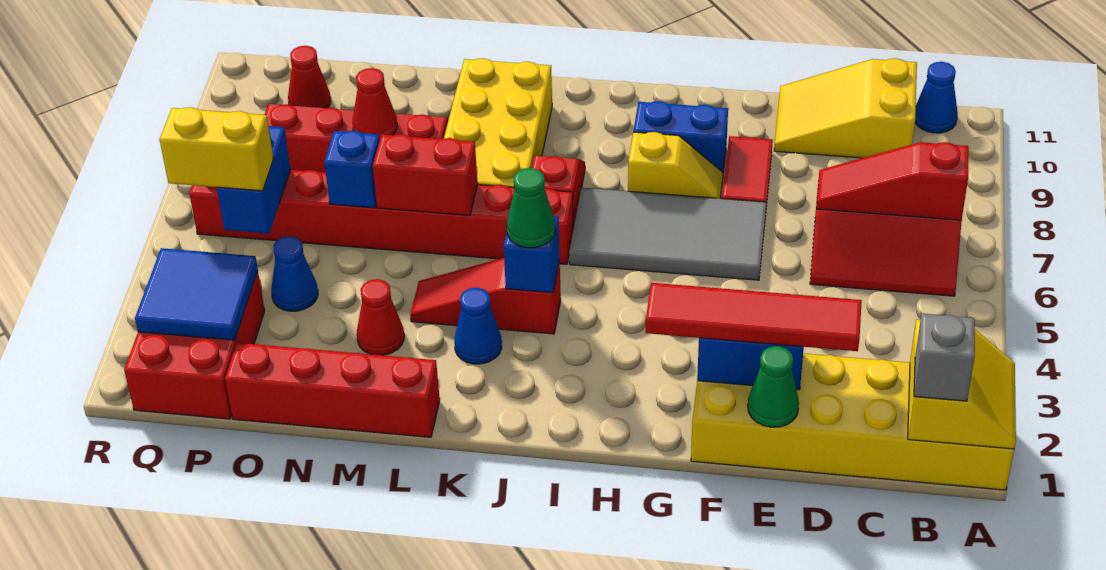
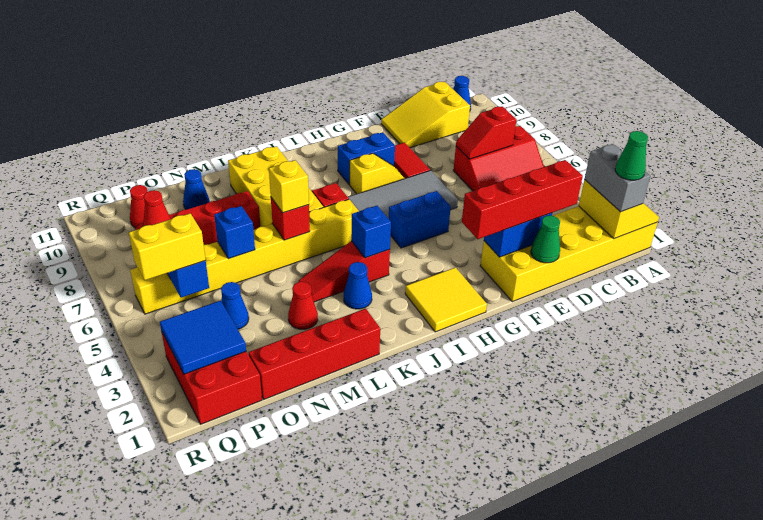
grey brick B1 level 3 -> grey brick B1:B2 level 3
red slope B7:D7 level 2 top B -> red slope C7:D7 level 2 top C
red tile D2:G2 level 3 -> red brick D2:G2 level 3
none -> blue brick G5:H5 level 1
none -> yellow tile H1:I2 level 1
green cone J4 level 3 -> green cone B1 level 4
red brick J6:Q6 level 1 -> yellow brick J6:Q6 level 1
red brick L6:M6 level 2 -> red brick L6 level 2
none -> yellow brick L6 level 3
red cone N8 level 2 -> red cone P8 level 2
none -> blue cone N10 level 1

